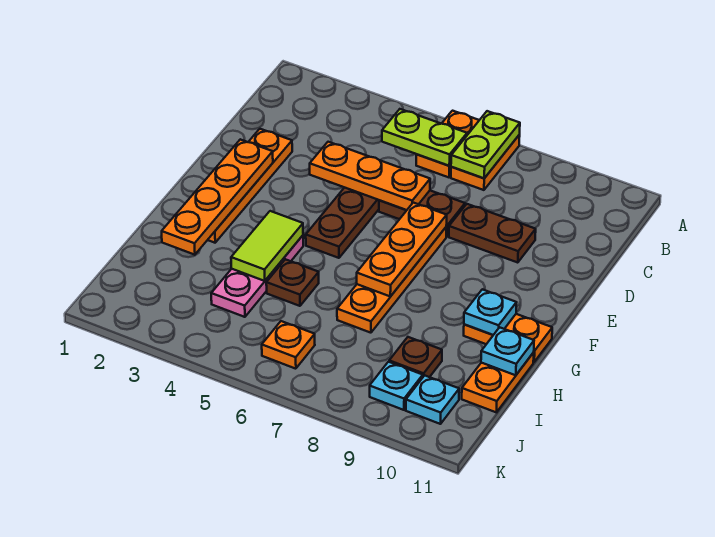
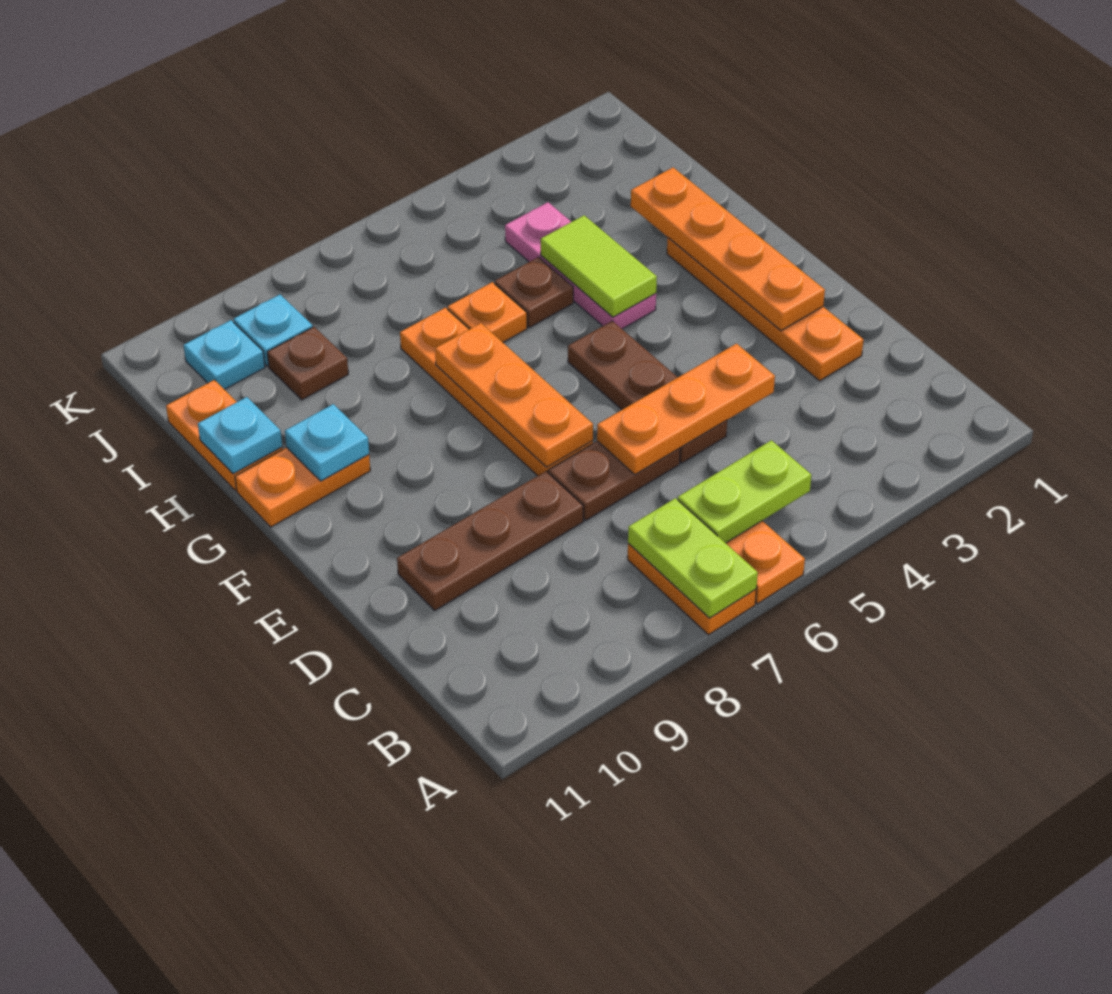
brown plate D8:D9 level 1 -> brown plate D8:D10 level 1
orange plate J6 level 1 -> orange plate H6 level 1

